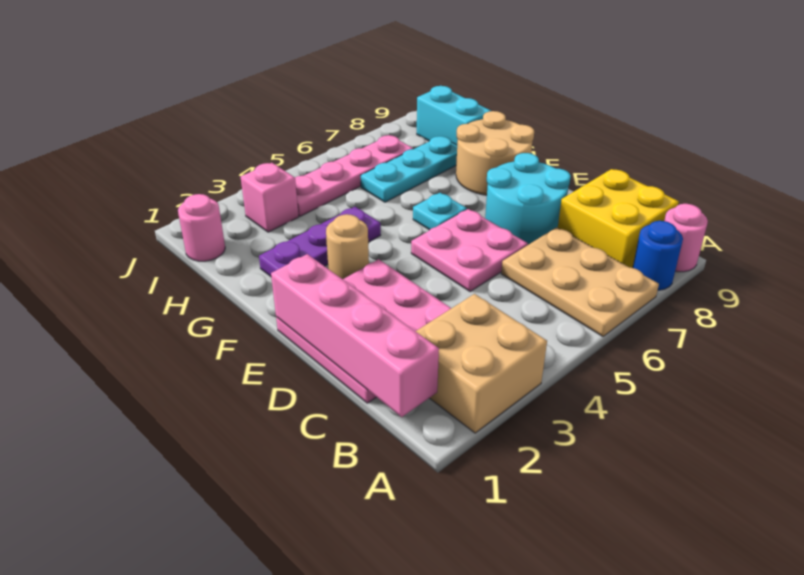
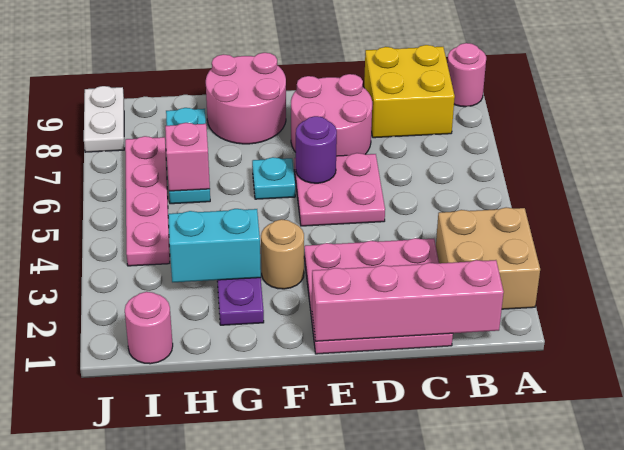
tan plate A6:C7 level 1 -> none
blue round brick A8 level 1 -> none
cyan round brick D7:E8 level 1 -> pink round brick D7:E8 level 1
none -> purple round brick E6 level 2
tan round brick F8:G9 level 1 -> pink round brick F8:G9 level 1
cyan brick H9:I9 level 1 -> cyan brick G3:H3 level 2
pink brick I3 level 1 -> pink brick H6 level 2
none -> white plate J8:J9 level 1

